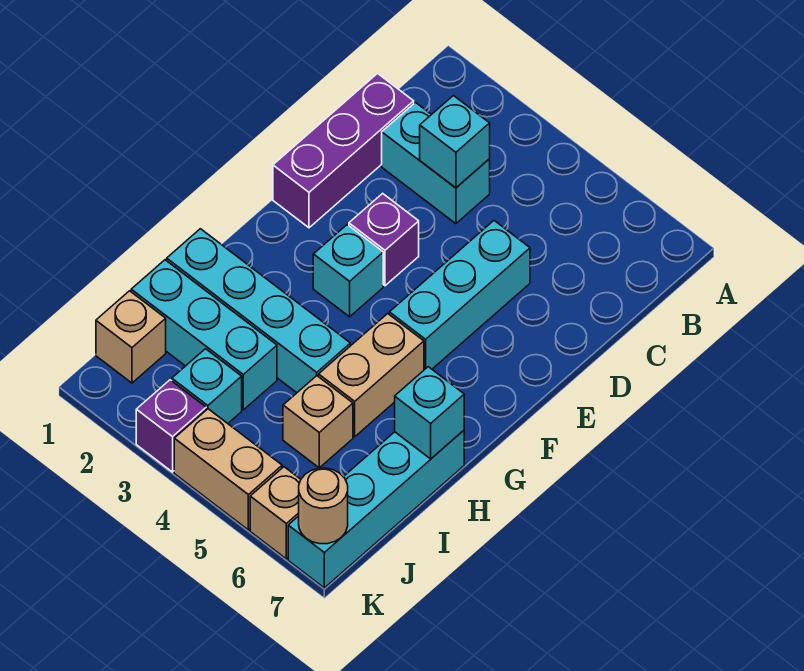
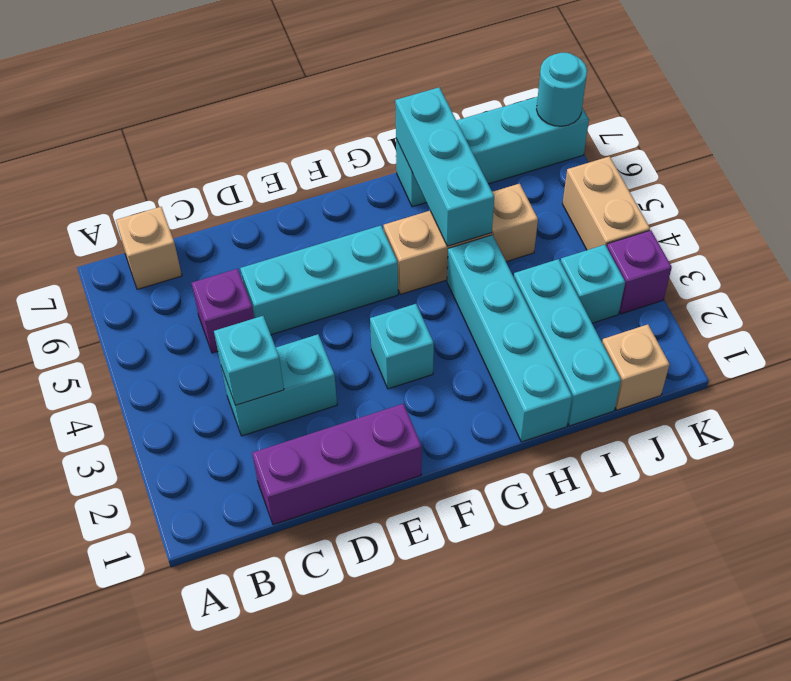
cyan brick C2:C3 level 1 -> cyan brick C3:D3 level 1
purple brick E3 level 1 -> purple brick C5 level 1
cyan brick H7 level 2 -> cyan brick H5:H7 level 2
tan brick K6 level 1 -> tan brick B7 level 1
tan round brick K7 level 2 -> cyan round brick K7 level 2

